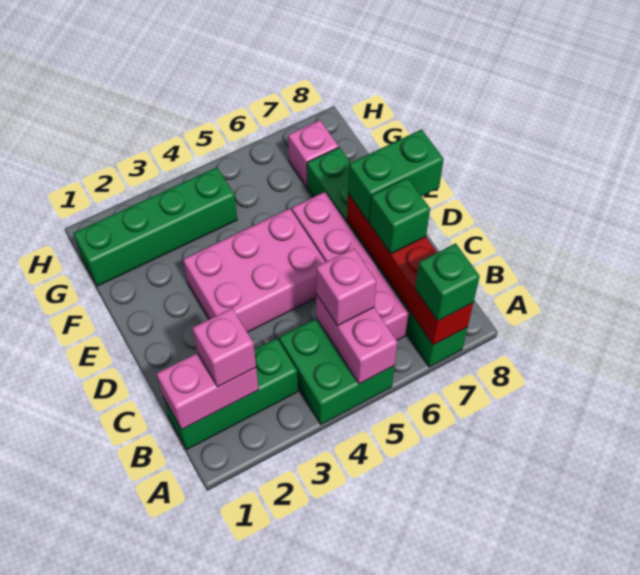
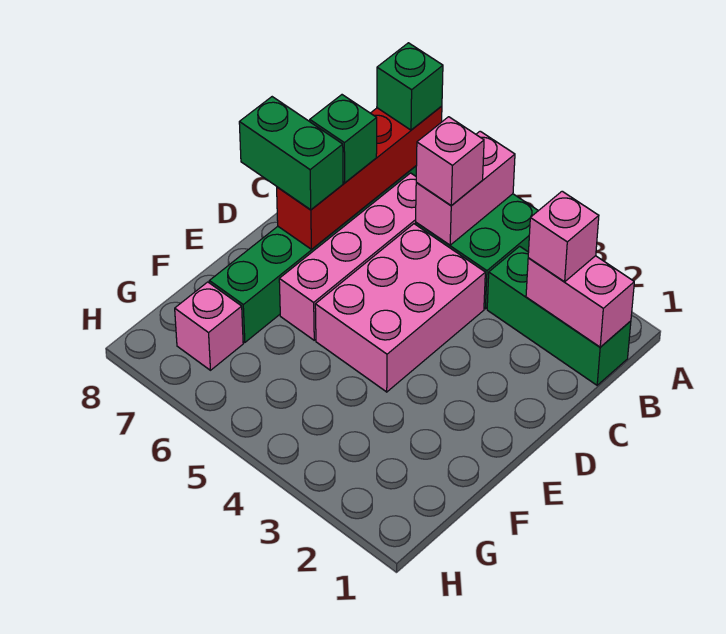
pink brick D3:E5 level 1 -> pink brick C4:E5 level 1
green brick G1:G4 level 1 -> none

